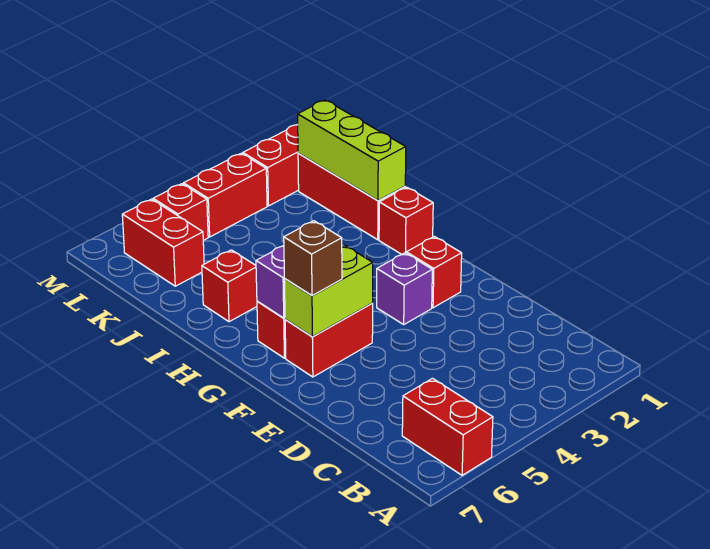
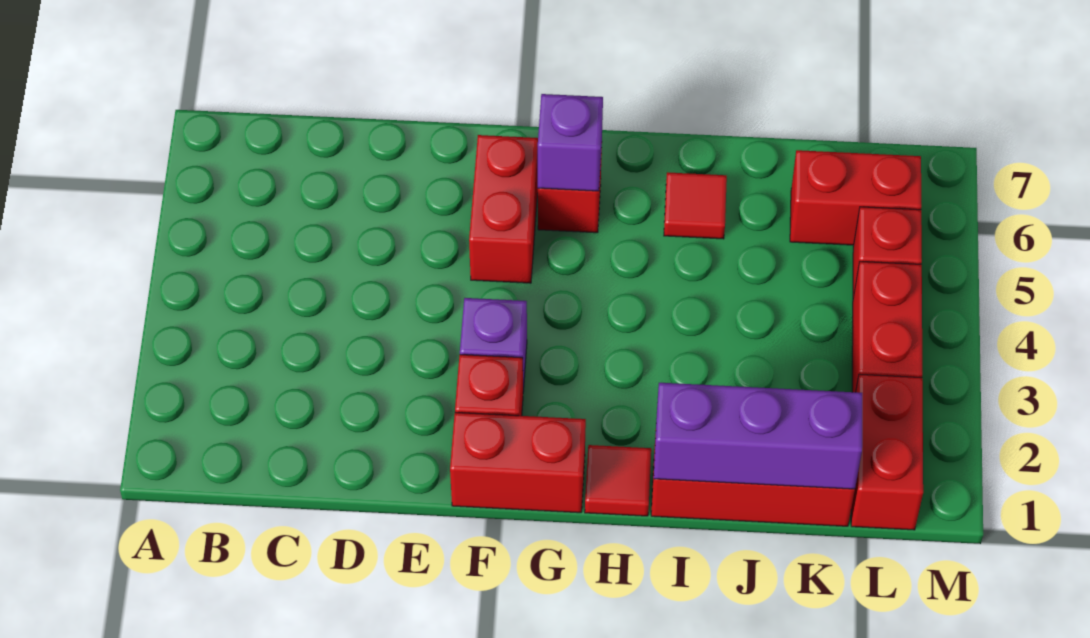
red brick A6:B6 level 1 -> red brick F1:G1 level 1
lime brick F5:F6 level 2 -> none
brown brick F6 level 3 -> none
red brick H1 level 1 -> red tile H1 level 1
lime brick I1:K1 level 2 -> purple brick I1:K1 level 2
red brick I6 level 1 -> red tile I6 level 1

